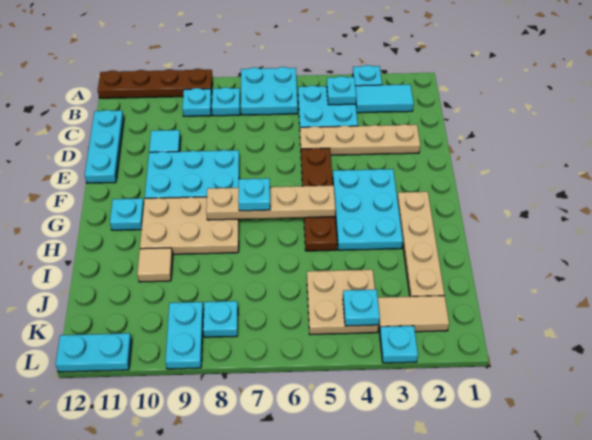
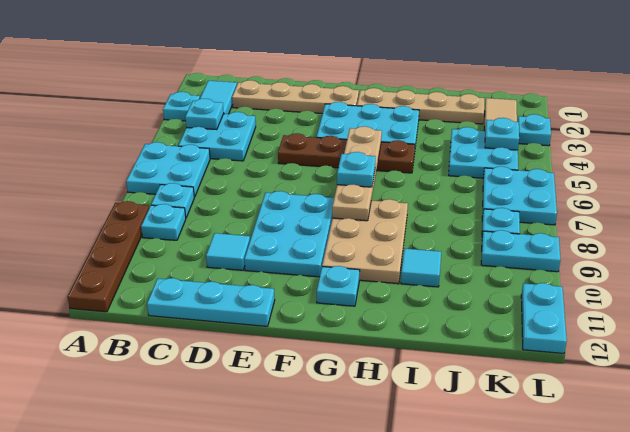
tan plate D2:D5 level 1 -> tan plate C2:F2 level 1
tan tile I10 level 1 -> cyan tile I10 level 1
tan plate J4:K5 level 1 -> cyan plate J4:K5 level 1
none -> cyan plate K6:L7 level 1

